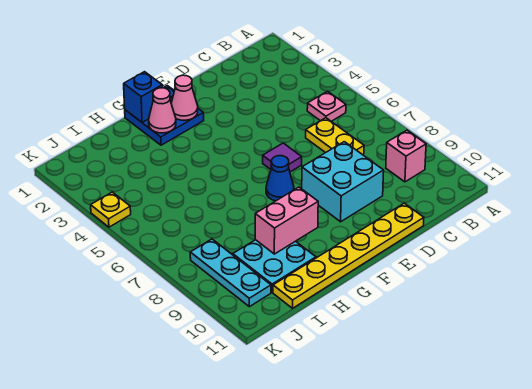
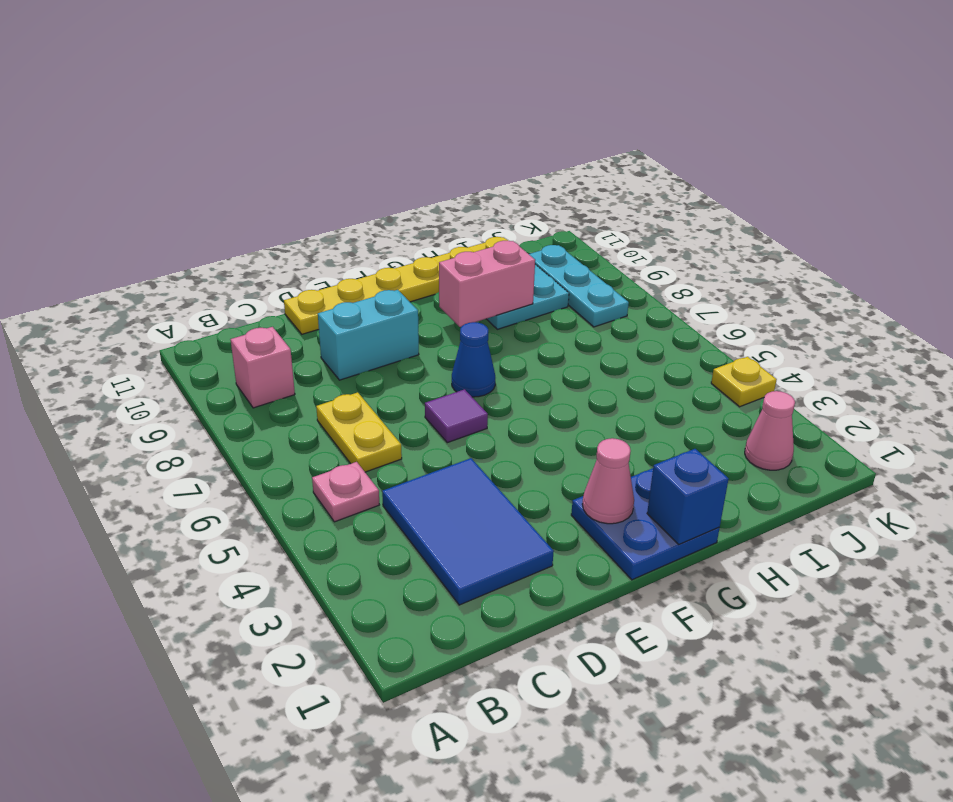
none -> blue tile C2:D4 level 1
cyan brick D8:E9 level 1 -> cyan brick D9:E9 level 1
pink cone G2 level 2 -> pink cone J2 level 1

